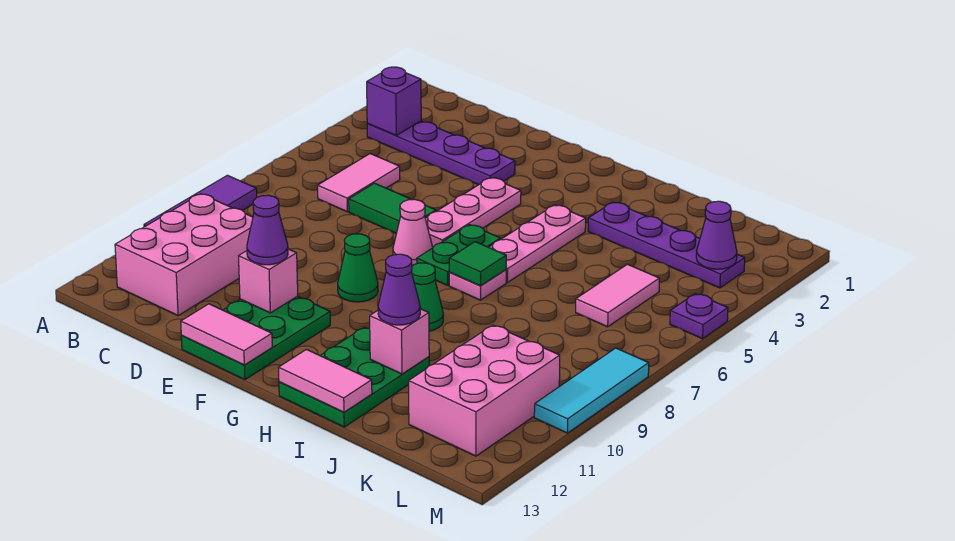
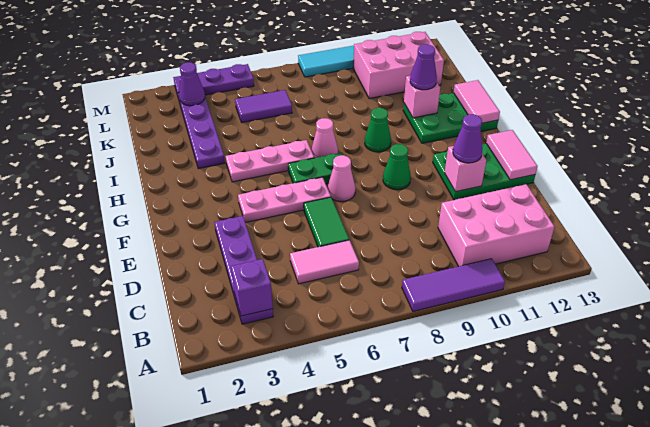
pink plate H7 level 1 -> pink cone H7 level 1
green tile H7 level 2 -> none
pink tile K5:K6 level 1 -> purple tile K5:K6 level 1
purple plate M5 level 1 -> purple plate M3:M5 level 1

